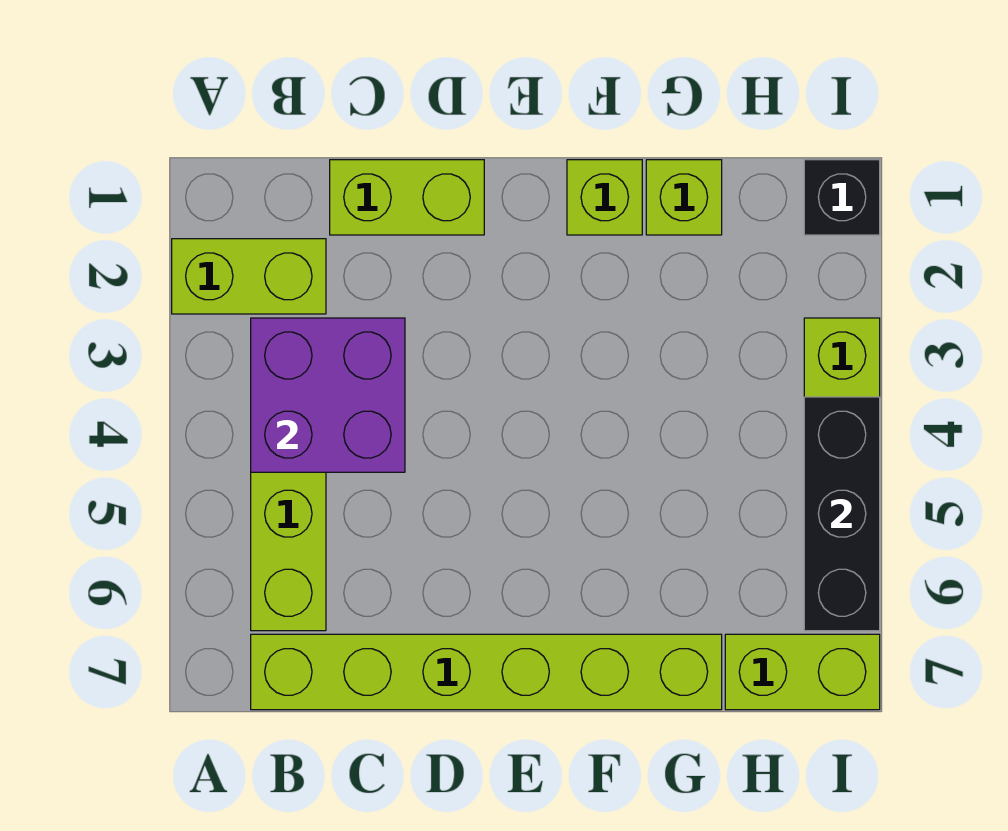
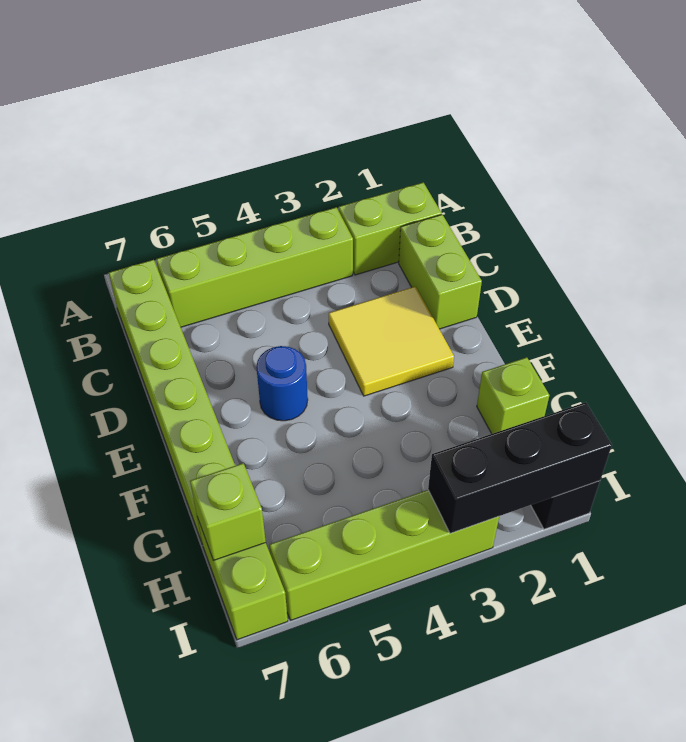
lime brick A2:B2 level 1 -> lime brick B1:B2 level 1
purple brick B3:C4 level 2 -> none
none -> yellow tile D2:E3 level 1
none -> blue round brick E5 level 1
lime brick F1 level 1 -> lime brick H7 level 2
black brick I4:I6 level 2 -> black brick I1:I3 level 2

